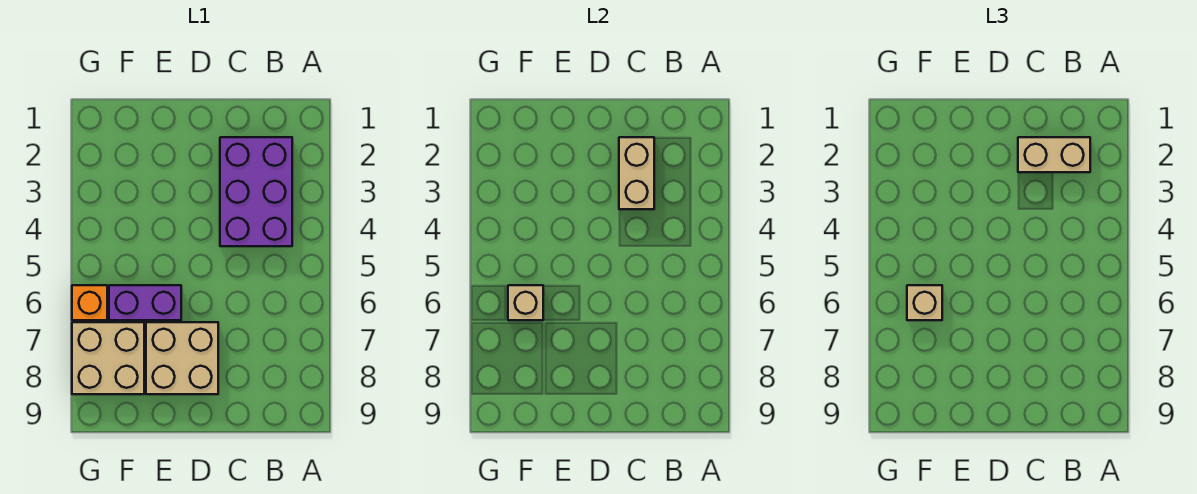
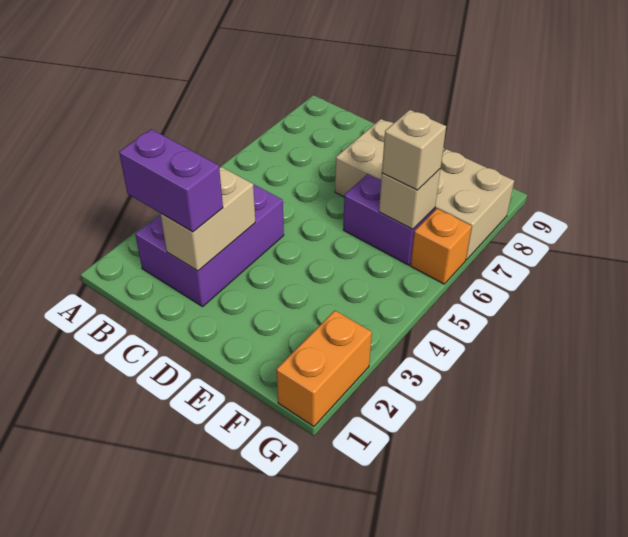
tan brick B2:C2 level 3 -> purple brick B2:C2 level 3
none -> orange brick G1:G2 level 1

